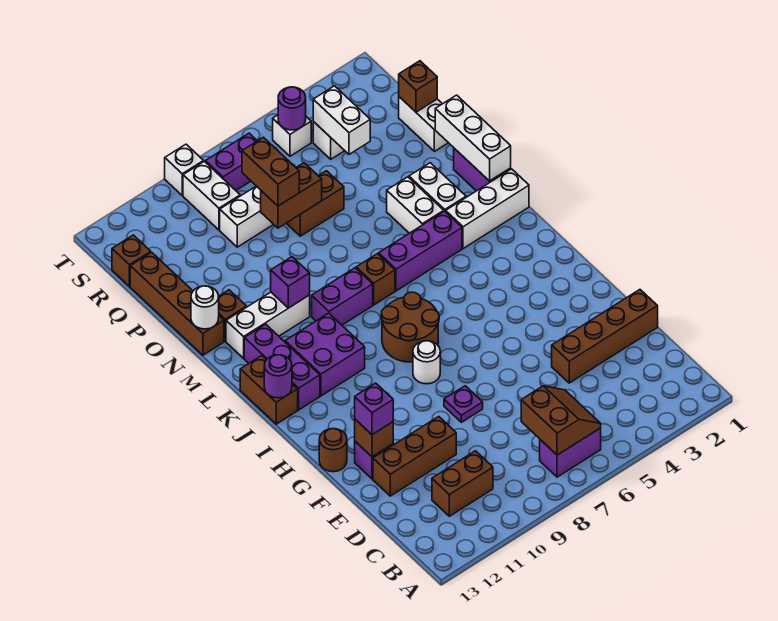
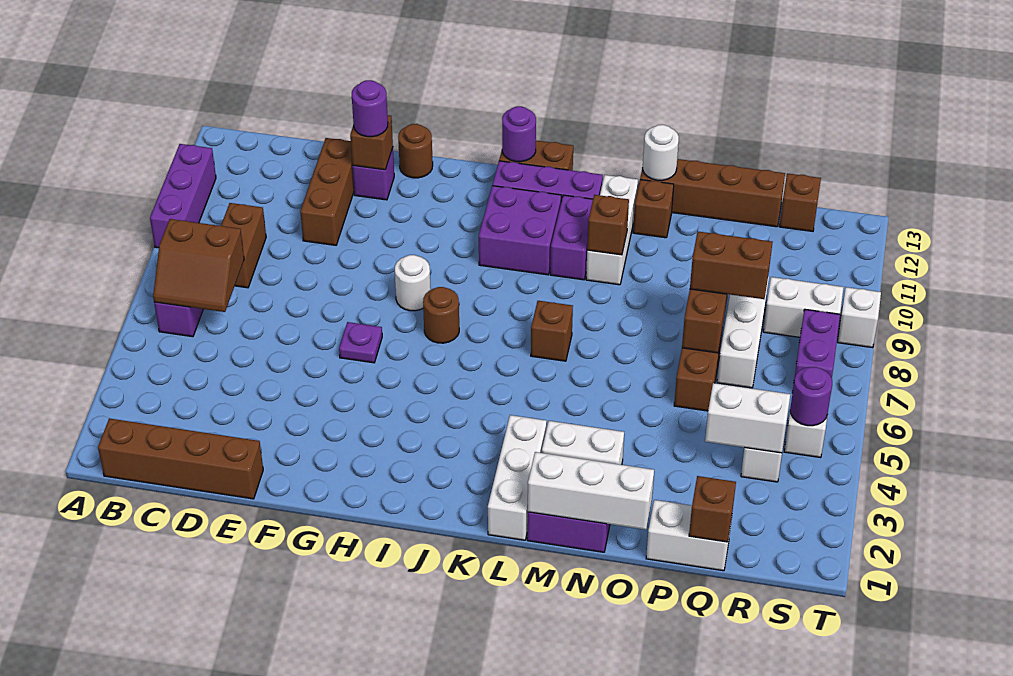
brown brick C10:C11 level 1 -> brown brick C8:C9 level 1
brown brick E1:E4 level 1 -> brown brick B1:E1 level 1
purple plate F8 level 1 -> purple plate G6 level 1
purple brick F12 level 3 -> purple round brick F12 level 3
brown round brick I7:J8 level 1 -> brown round brick I7 level 1
purple brick L4:L6 level 1 -> purple brick A9:A11 level 1
purple brick L8:L9 level 1 -> purple brick L10:L11 level 1
white brick M4:N4 level 1 -> none
purple brick M10 level 2 -> brown brick M10 level 2

